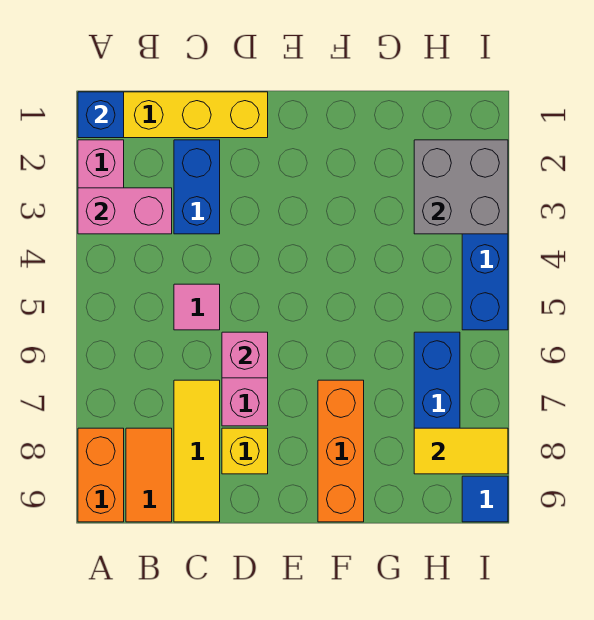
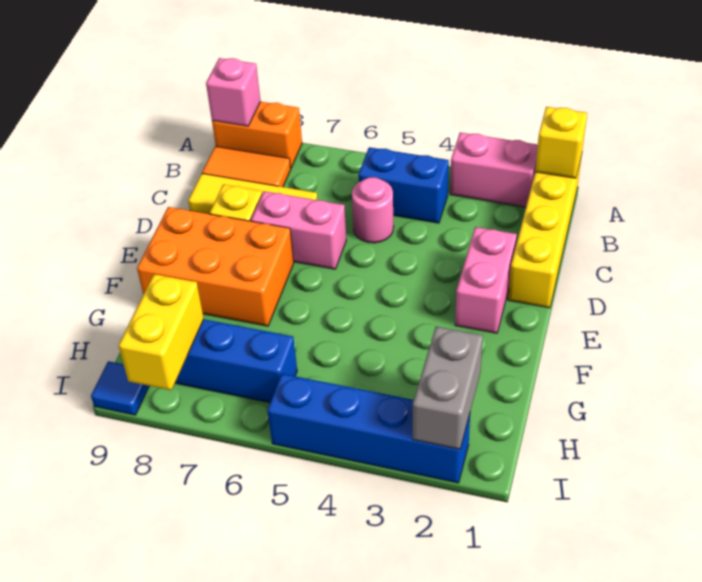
blue brick A1 level 2 -> yellow brick A1 level 2
pink brick A3:B3 level 2 -> pink brick D2:E2 level 1
blue brick C2:C3 level 1 -> blue brick B4:B5 level 1
pink tile C5 level 1 -> pink round brick C5 level 1
pink brick D6 level 2 -> pink brick A9 level 2
orange brick F7:F9 level 1 -> orange brick E7:F9 level 1
grey brick H2:I3 level 2 -> grey brick H2:I2 level 2
yellow tile H8:I8 level 2 -> yellow brick H8:I8 level 2

